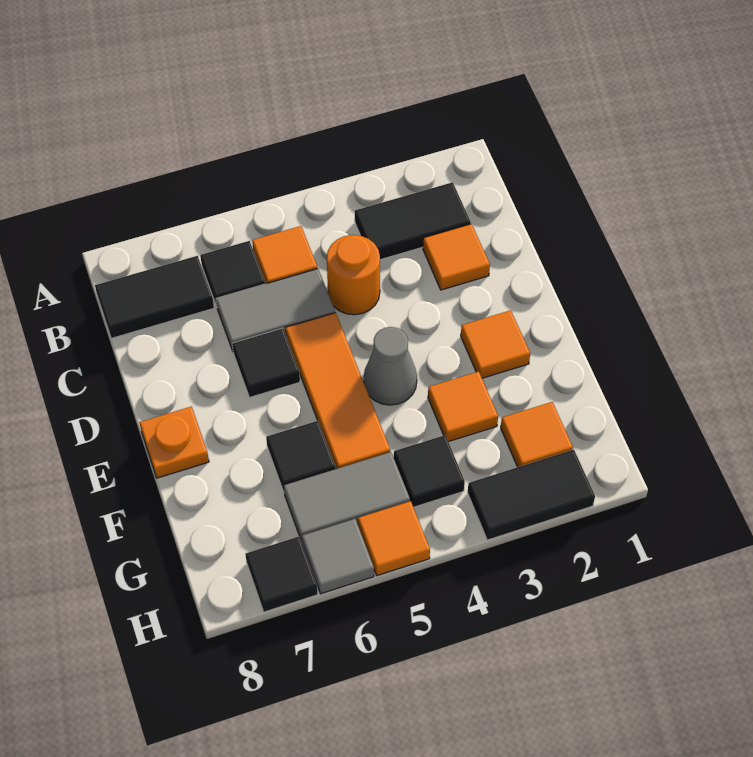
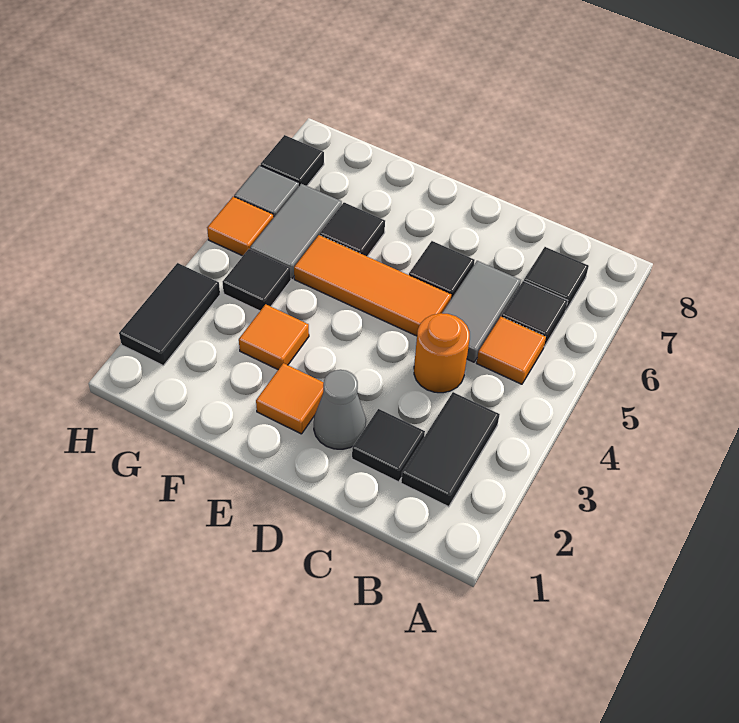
black tile B7:B8 level 1 -> black tile B7 level 1
orange tile C2 level 1 -> black tile C2 level 1
grey cone E4 level 1 -> grey cone D2 level 1
orange plate E8 level 1 -> none
orange tile G2 level 1 -> none

